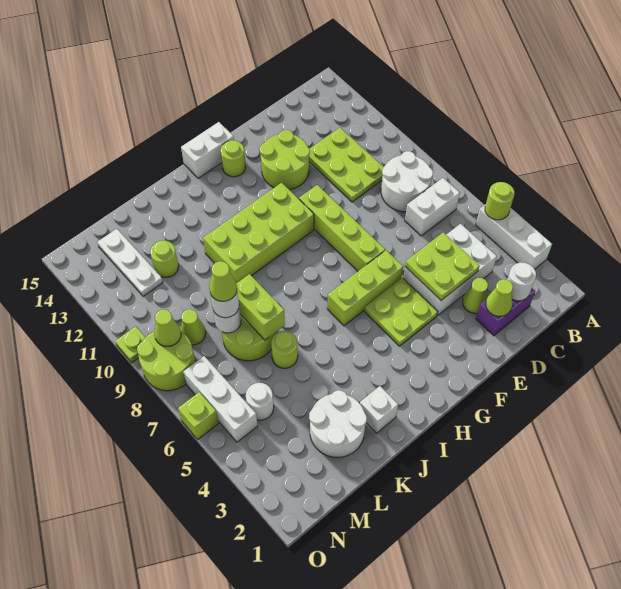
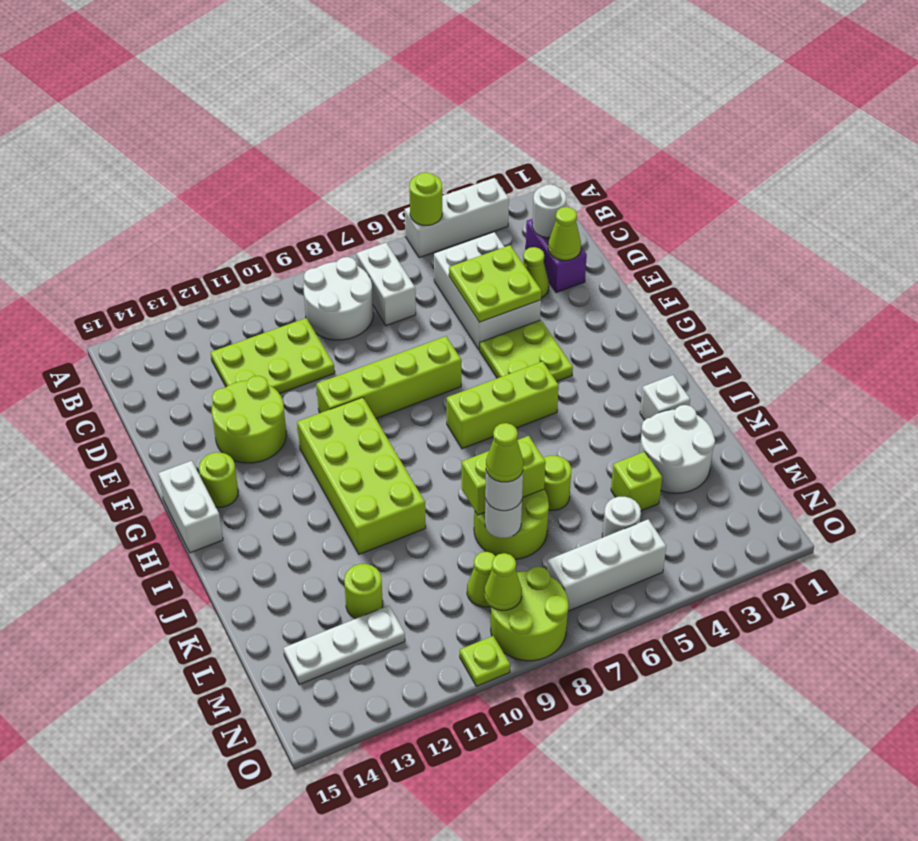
lime brick F6:H6 level 1 -> lime brick H5:H7 level 1
lime brick O6 level 1 -> lime brick L4 level 1

